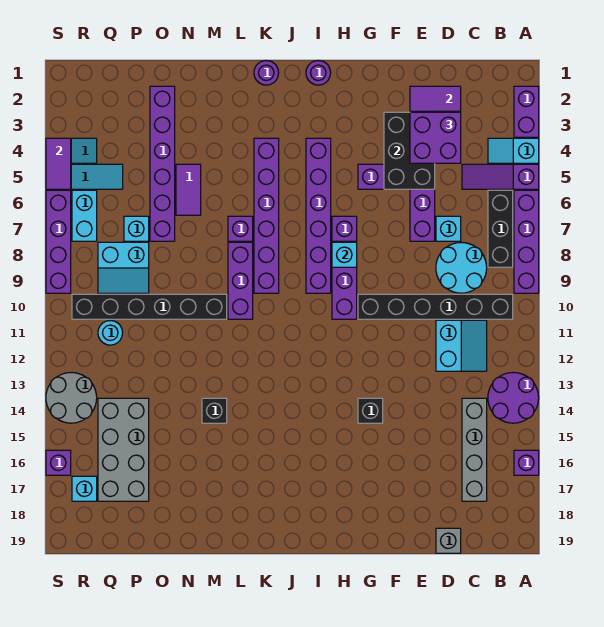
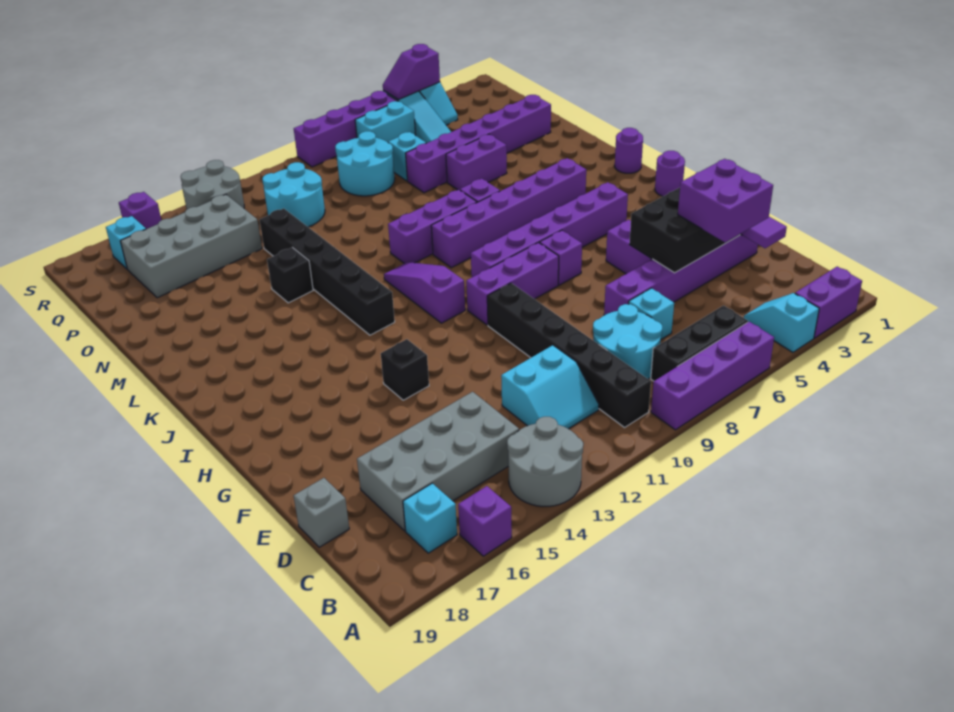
purple slope A5:C5 level 1 top A -> purple slope I11:K11 level 1 top I
purple round brick A13:B14 level 1 -> grey round brick A13:B14 level 1
grey brick C14:C17 level 1 -> grey brick C14:D17 level 1
cyan brick H8 level 2 -> cyan brick B17 level 1
black brick M10:R10 level 1 -> black brick J13:O13 level 1
purple tile N5:N6 level 1 -> purple brick N5:N6 level 1
cyan slope P8:Q9 level 1 top 8 -> cyan round brick P8:Q9 level 1
cyan round brick Q11 level 1 -> cyan round brick P11:Q12 level 1
purple tile S4:S5 level 2 -> purple slope S4:S5 level 2 top 4

